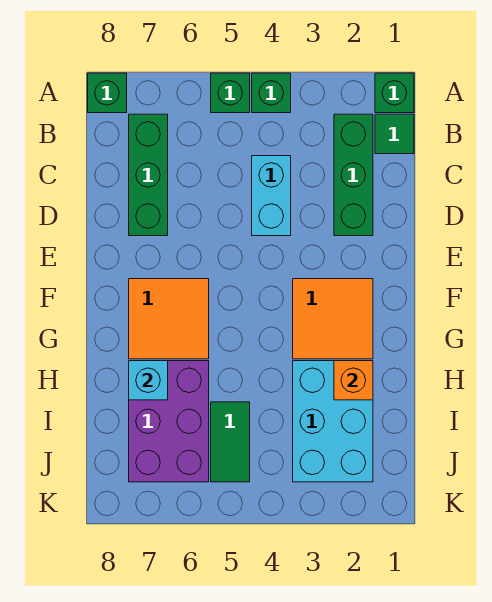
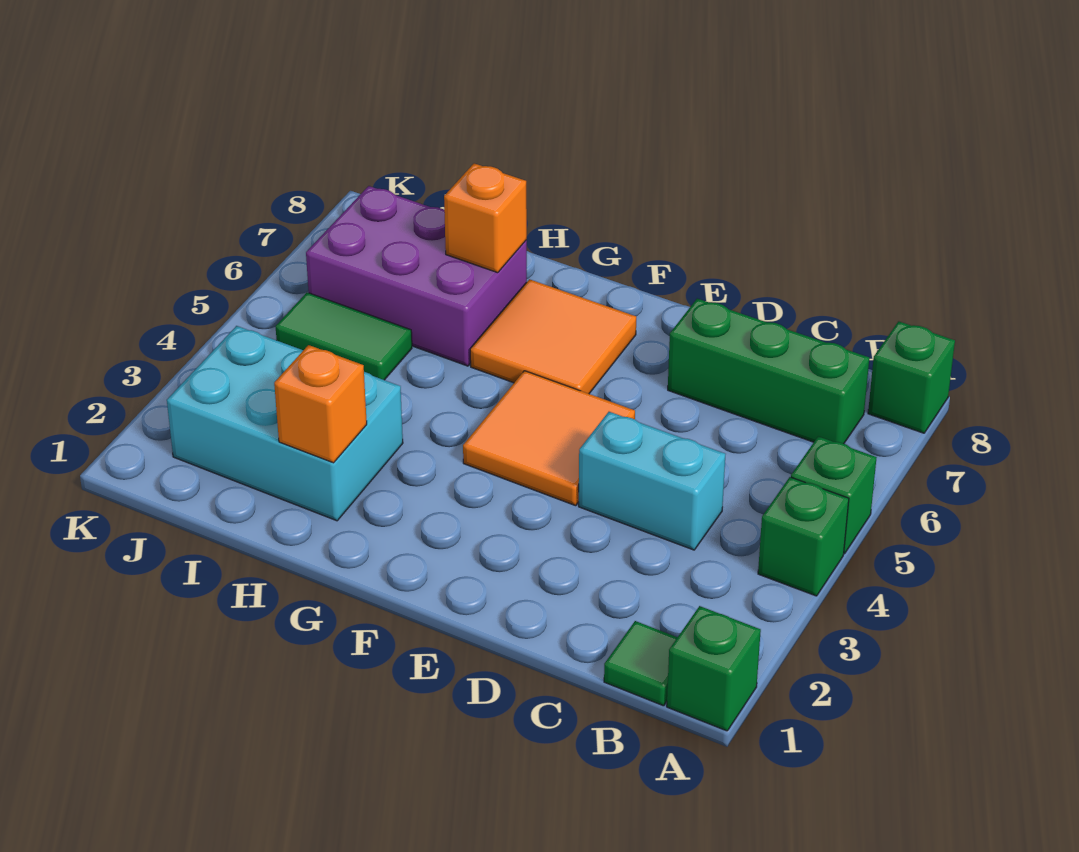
green brick B2:D2 level 1 -> none
orange tile F2:G3 level 1 -> orange tile E4:F5 level 1
cyan brick H7 level 2 -> orange brick H7 level 2

